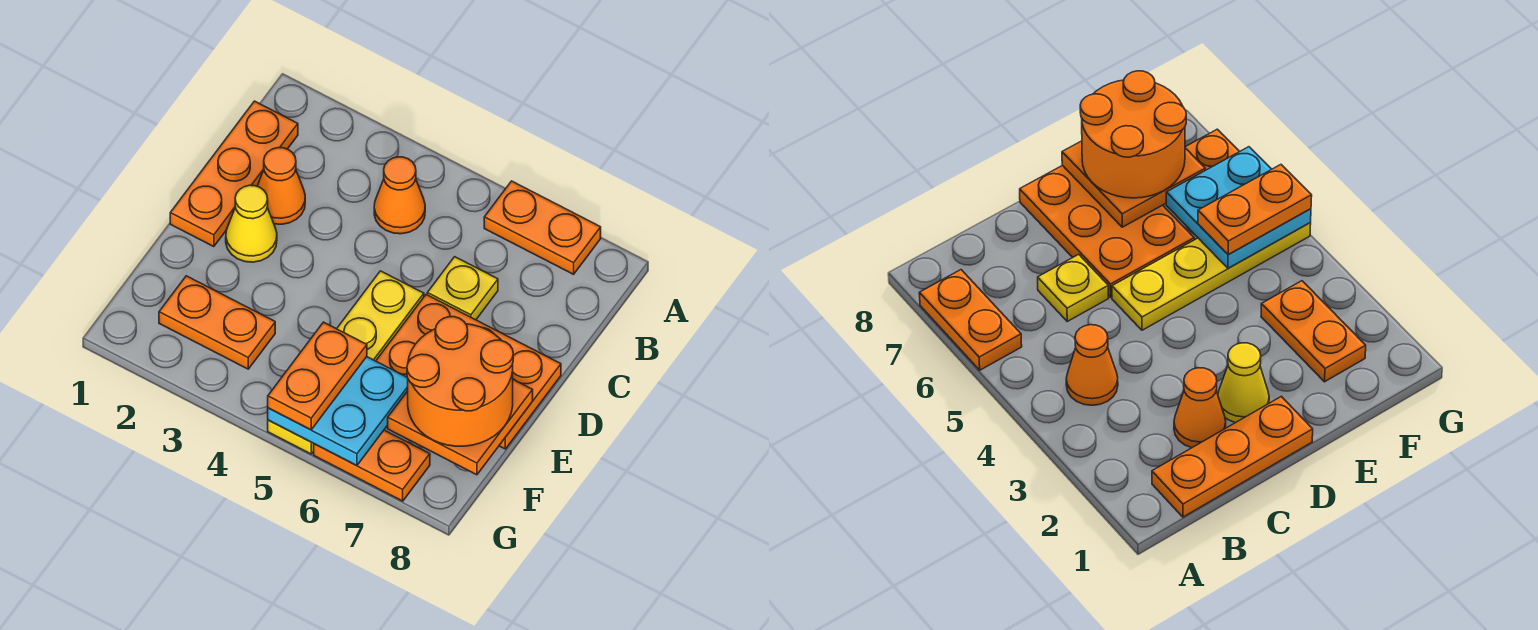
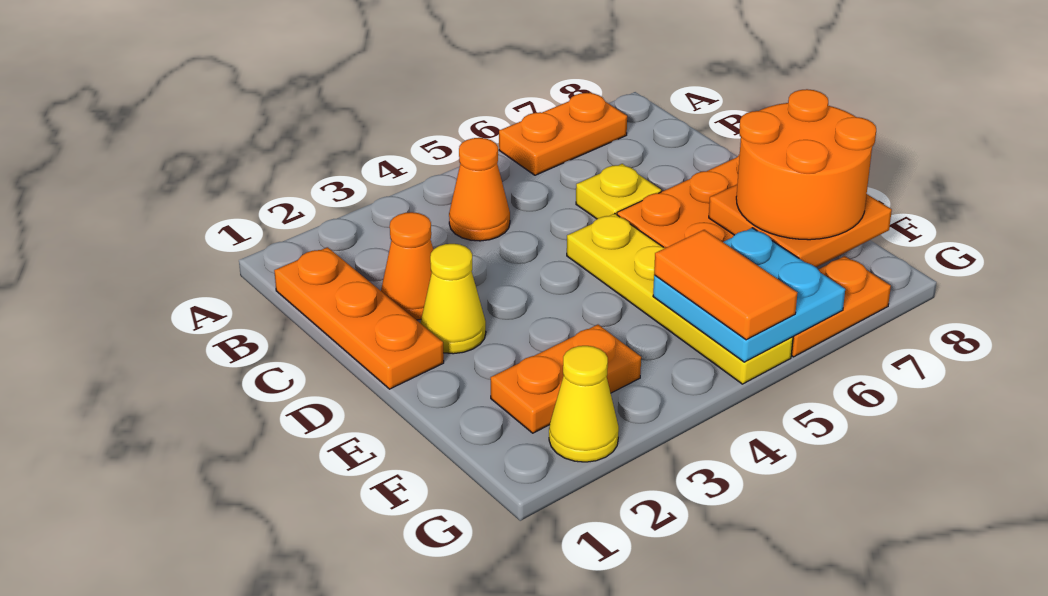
orange plate F5:G5 level 3 -> orange tile F5:G5 level 3
none -> yellow cone G2 level 1

